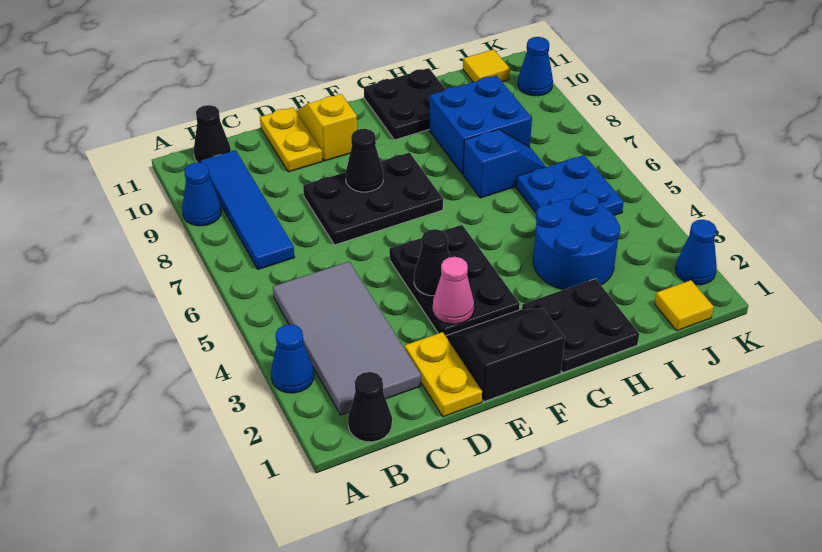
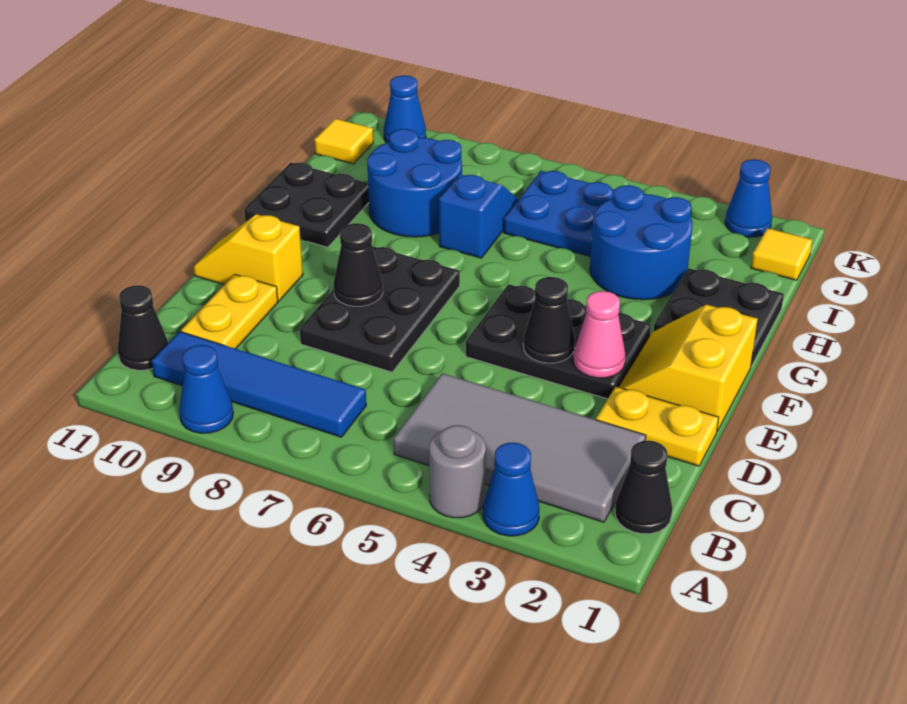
none -> grey round brick A4 level 1
yellow plate D10:D11 level 1 -> yellow plate C10:D10 level 1
black slope E1:F2 level 1 top 1 -> yellow slope E1:F2 level 1 top 1
blue brick H8:I9 level 1 -> blue round brick H8:I9 level 1

